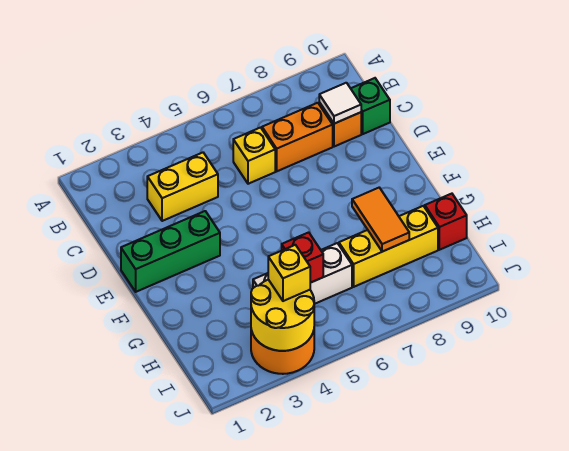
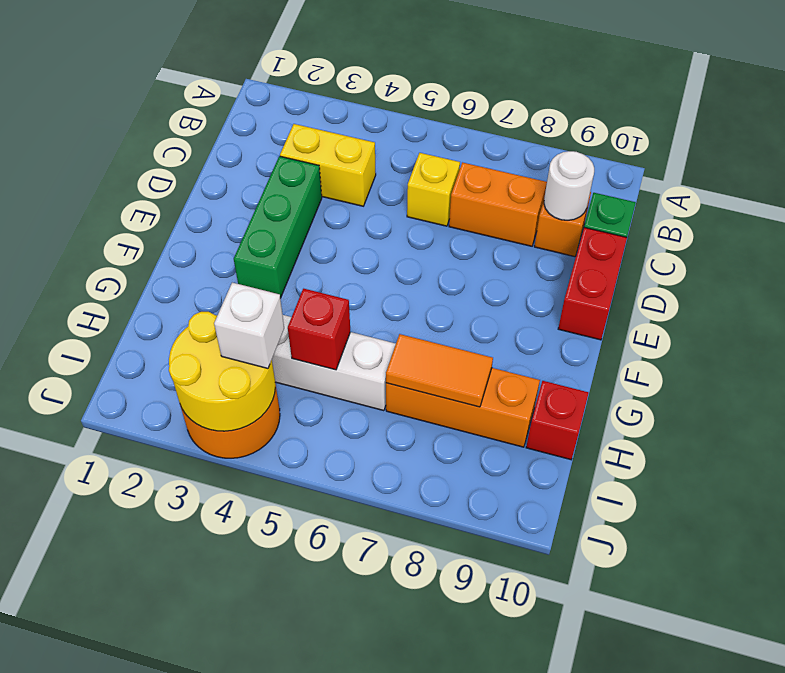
white tile C9 level 2 -> white round brick C9 level 2
none -> red brick D10:E10 level 1
green brick E1:E3 level 1 -> green brick D3:F3 level 1
orange tile G8:H8 level 2 -> orange tile H7:H8 level 2
yellow brick H7:H9 level 1 -> orange brick H7:H9 level 1
yellow brick I4 level 3 -> white brick I4 level 3

